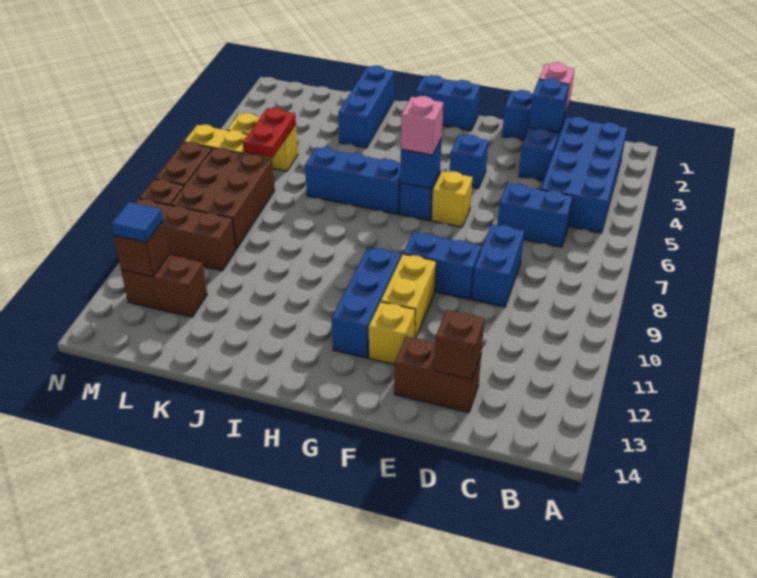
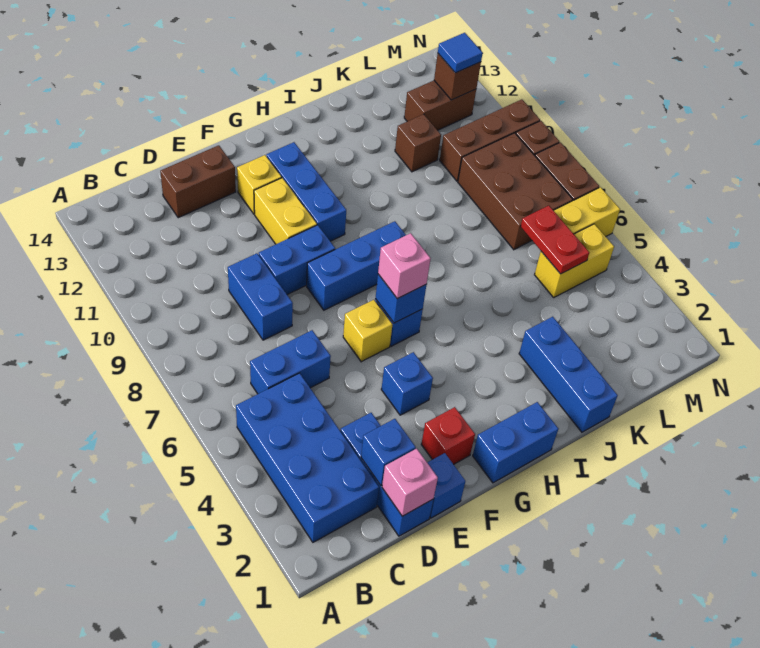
brown brick D13 level 2 -> brown brick K11 level 1
none -> red brick F2 level 1
blue brick H6:J6 level 1 -> blue brick F8:H8 level 1

